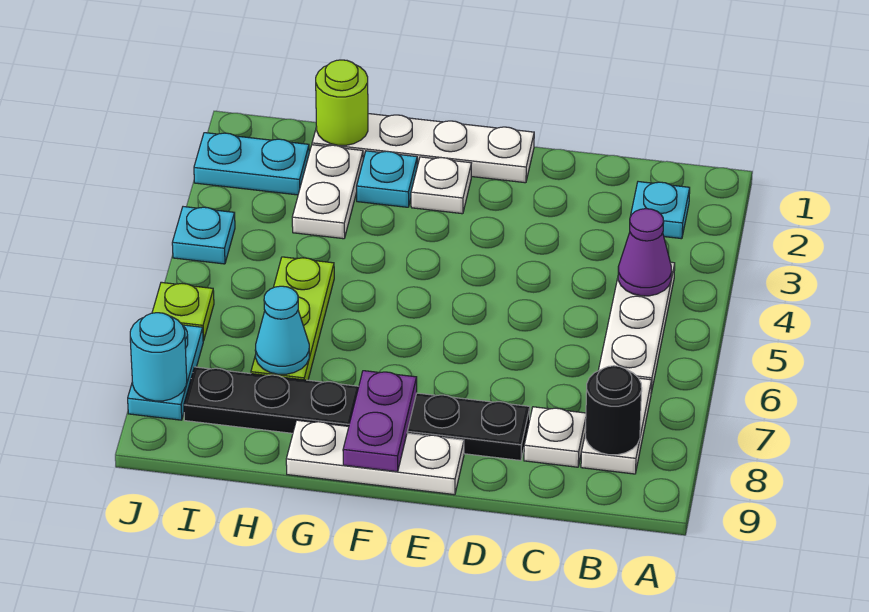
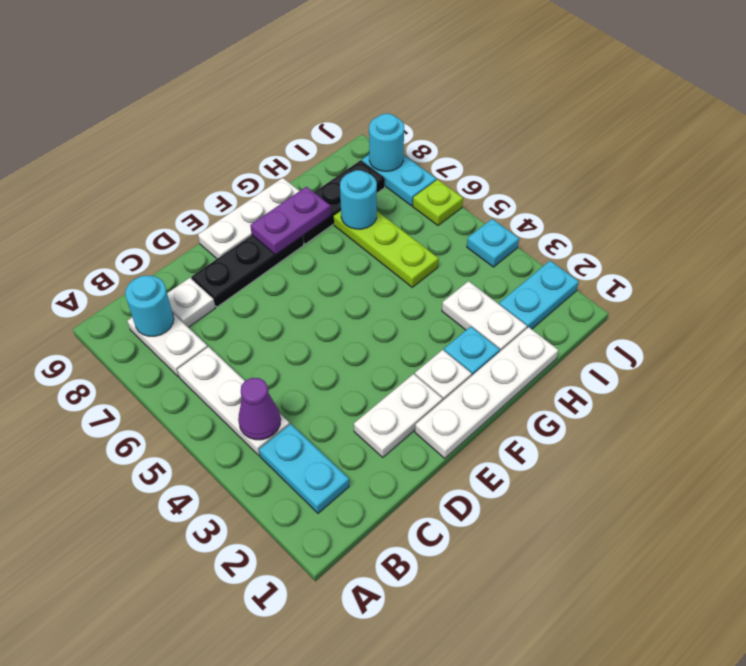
cyan plate B2 level 1 -> cyan plate B2:B3 level 1
black round brick B8 level 2 -> cyan round brick B8 level 2
none -> white plate D2:E2 level 1
purple plate F8:F9 level 2 -> purple plate F8:G8 level 2
lime round brick H1 level 2 -> none
cyan cone H7 level 2 -> cyan round brick H7 level 2

